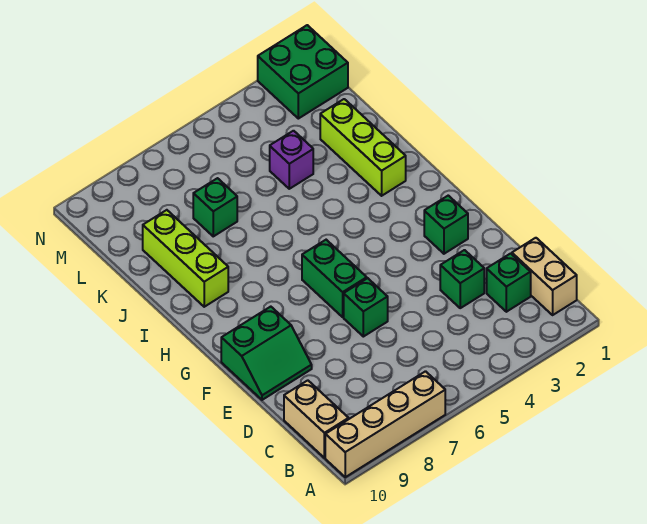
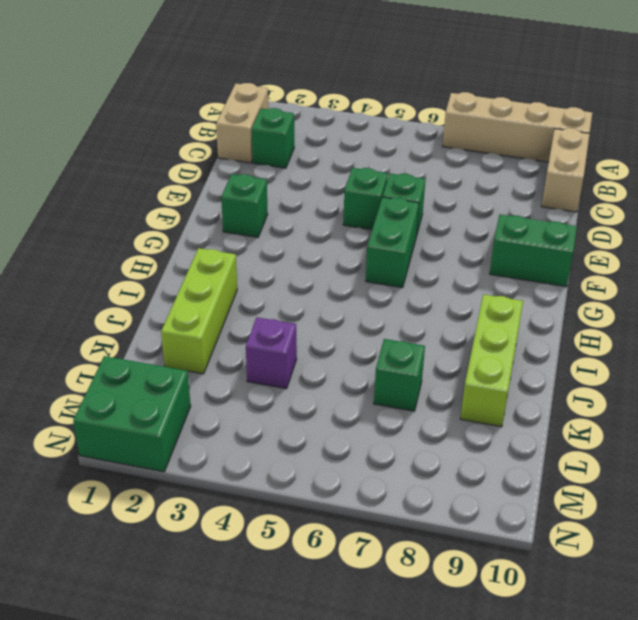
green brick D3 level 1 -> green brick E5 level 1

